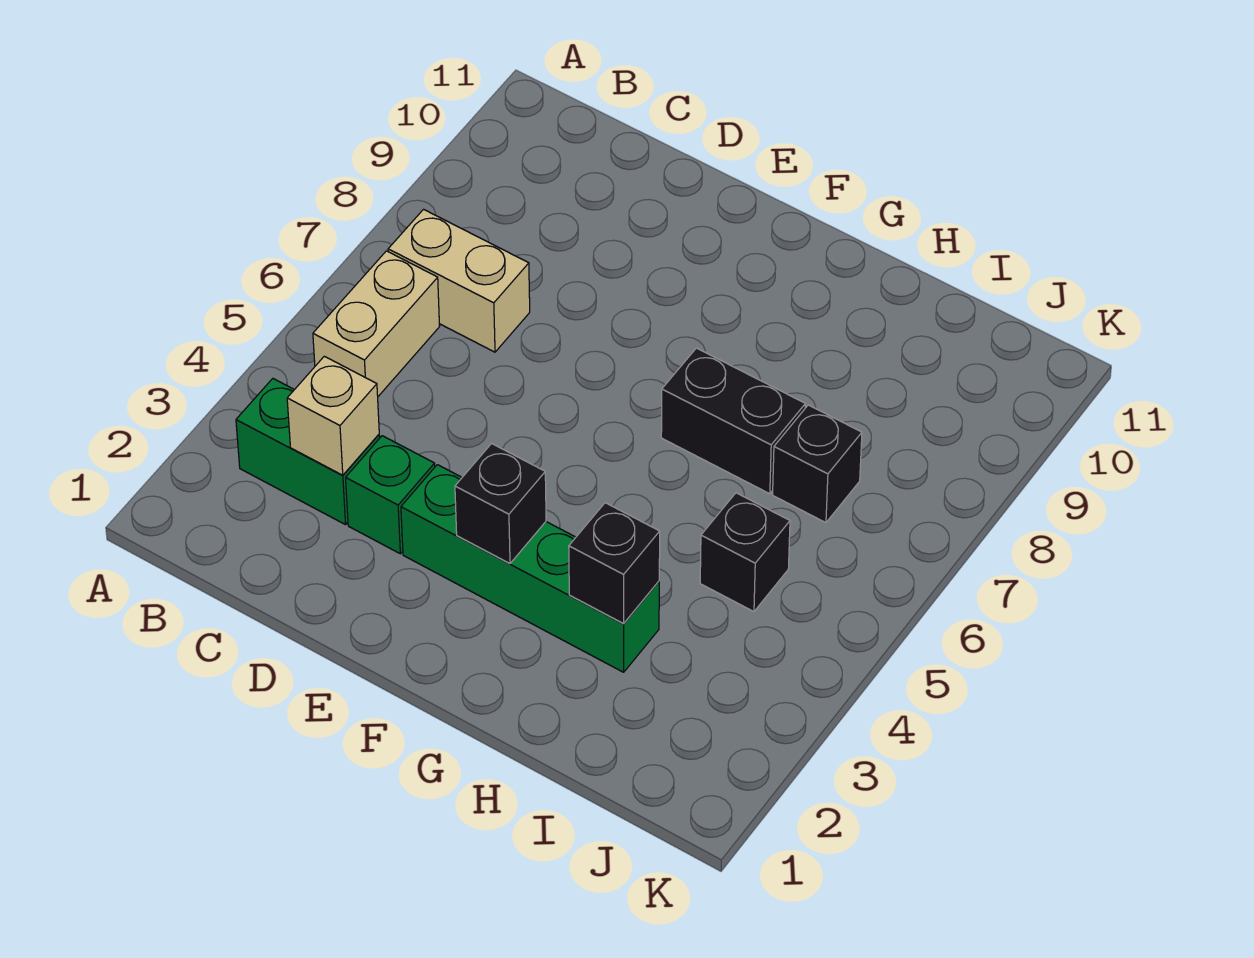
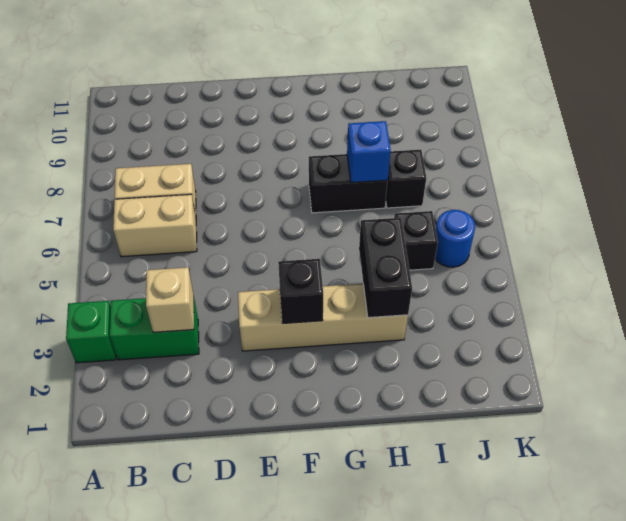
tan brick B5:B6 level 1 -> tan brick B6:C6 level 1
green brick D3 level 1 -> green brick A3 level 1
green brick E3:H3 level 1 -> tan brick E3:H3 level 1
black brick H3 level 2 -> black brick H3:H4 level 2
none -> blue brick H7 level 2
none -> blue round brick J5 level 1

